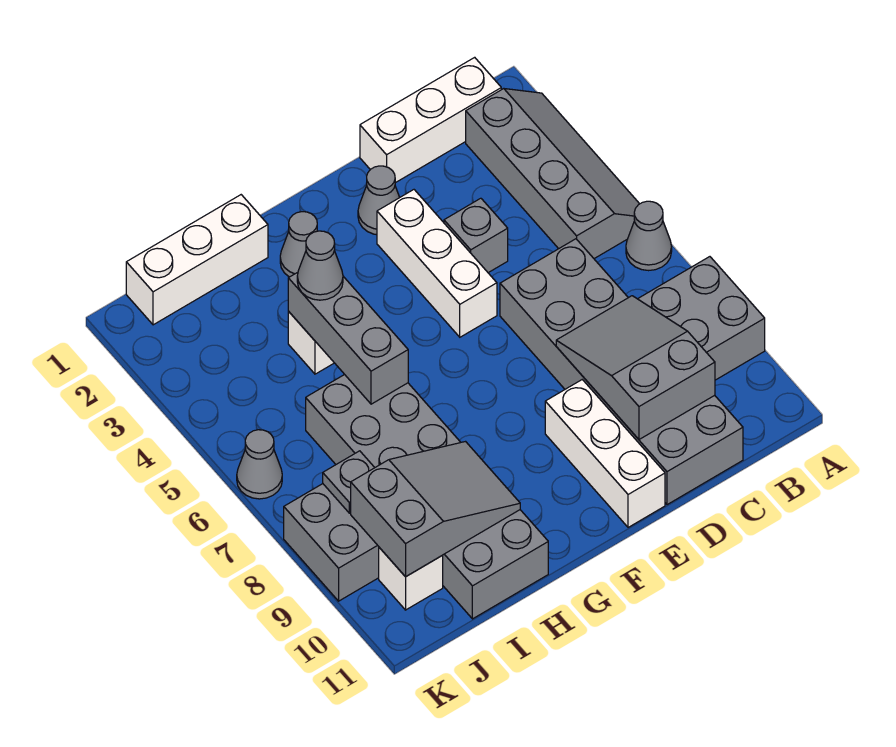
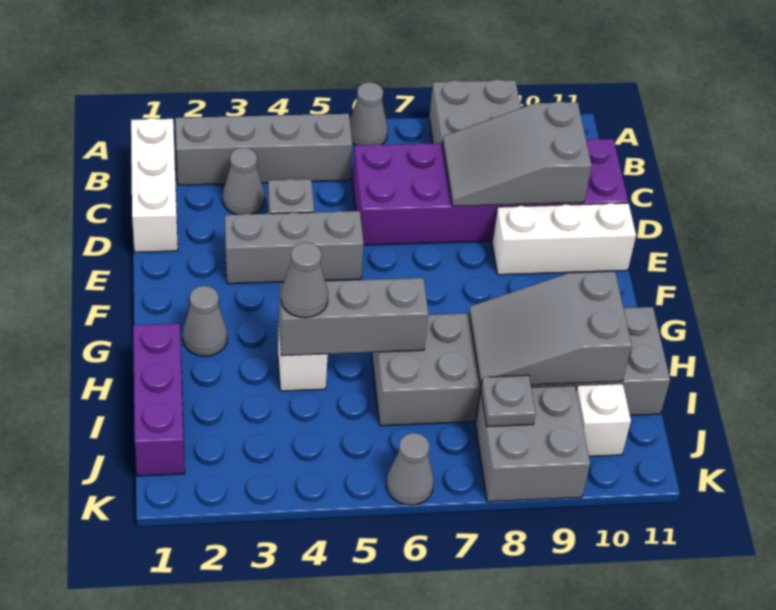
grey brick C6:D11 level 1 -> purple brick C6:D11 level 1
grey cone E2 level 1 -> grey cone C3 level 1
white brick E3:E5 level 1 -> grey brick E3:E5 level 1
white brick H1:J1 level 1 -> purple brick H1:J1 level 1
grey slope H9:J10 level 2 top J -> grey slope H8:I10 level 2 top 10

